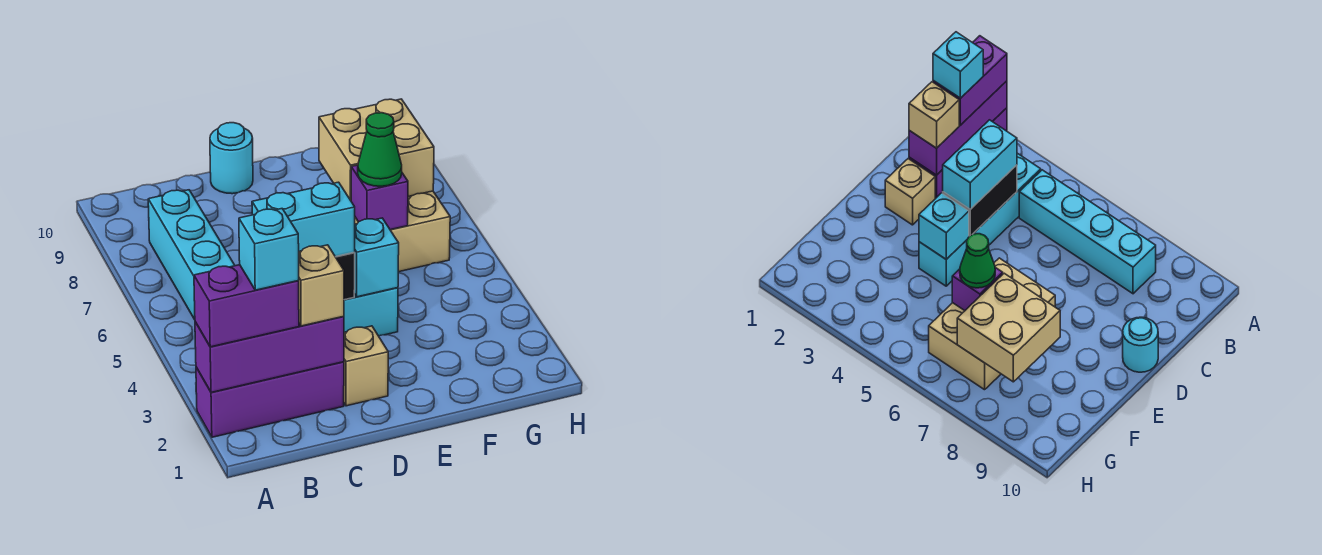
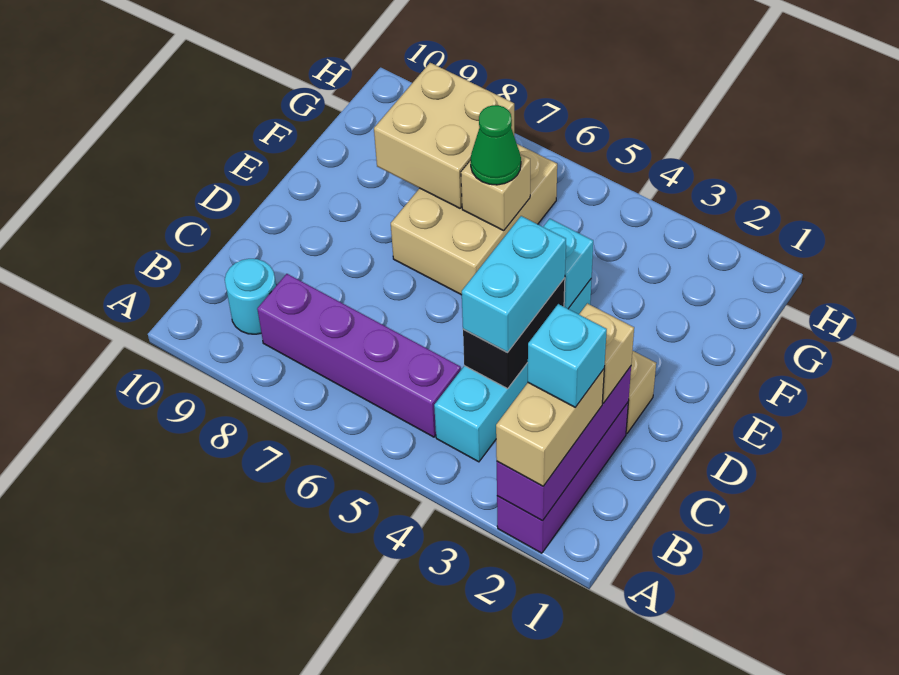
purple brick A2:B2 level 3 -> tan brick A2:B2 level 3
cyan brick B5:B8 level 1 -> purple brick B5:B8 level 1
cyan round brick D10 level 1 -> cyan round brick B9 level 1
purple brick F6 level 2 -> tan brick F6 level 2

